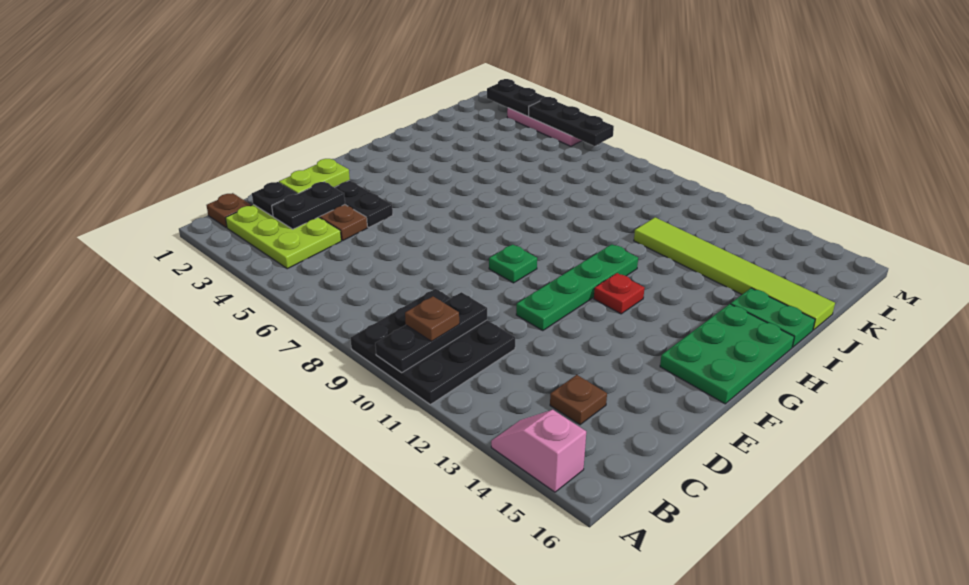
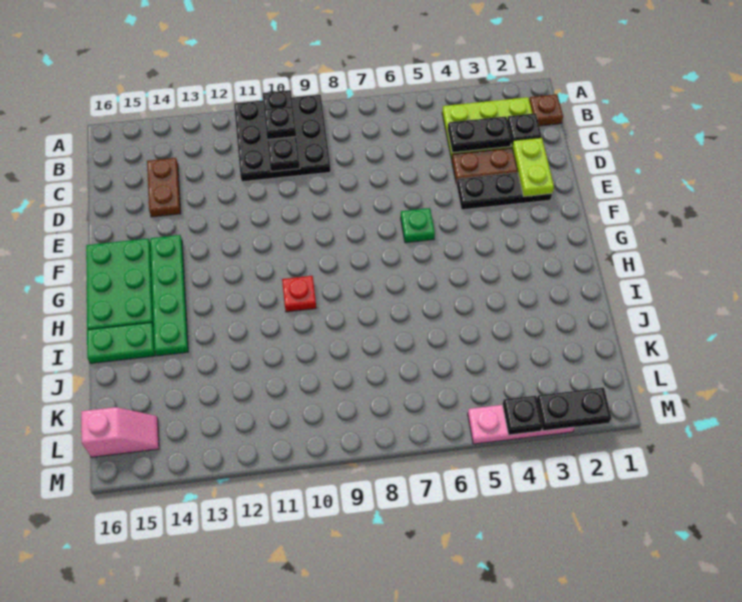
pink slope A14:A15 level 1 top 15 -> pink slope L15:L16 level 1 top 16
brown plate B10 level 3 -> black plate B10 level 3
black plate C3:D3 level 2 -> black plate C3:C4 level 2
brown plate C14 level 1 -> brown plate C14:D14 level 1
green plate E11:H11 level 1 -> green plate F14:I14 level 1
green plate F9 level 1 -> green plate F6 level 1
red plate G12 level 1 -> red plate H10 level 1
lime tile J11:J16 level 1 -> none
black plate M4:M6 level 2 -> black plate M4 level 2

